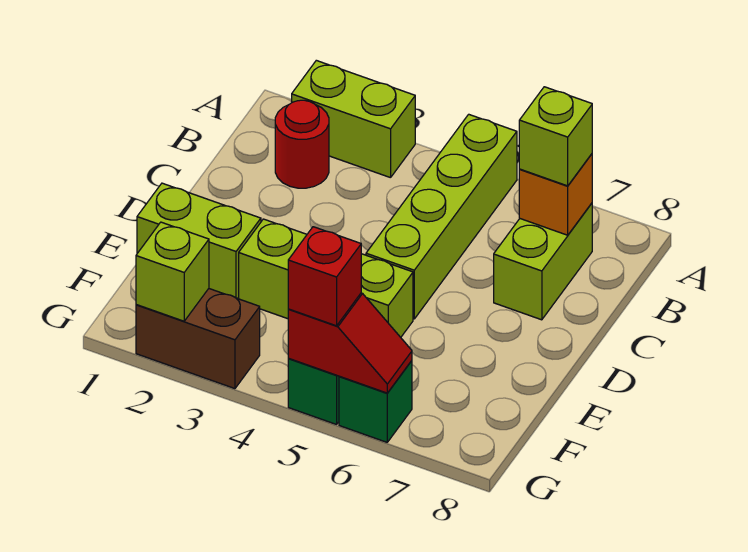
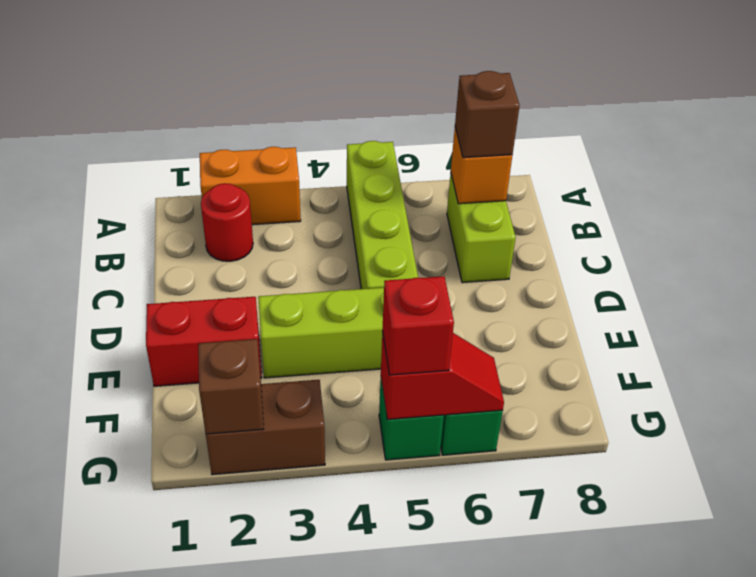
lime brick A2:A3 level 1 -> orange brick A2:A3 level 1
lime brick B7 level 3 -> brown brick B7 level 3
lime brick E1:E2 level 1 -> red brick E1:E2 level 1
lime brick G2 level 2 -> brown brick G2 level 2

